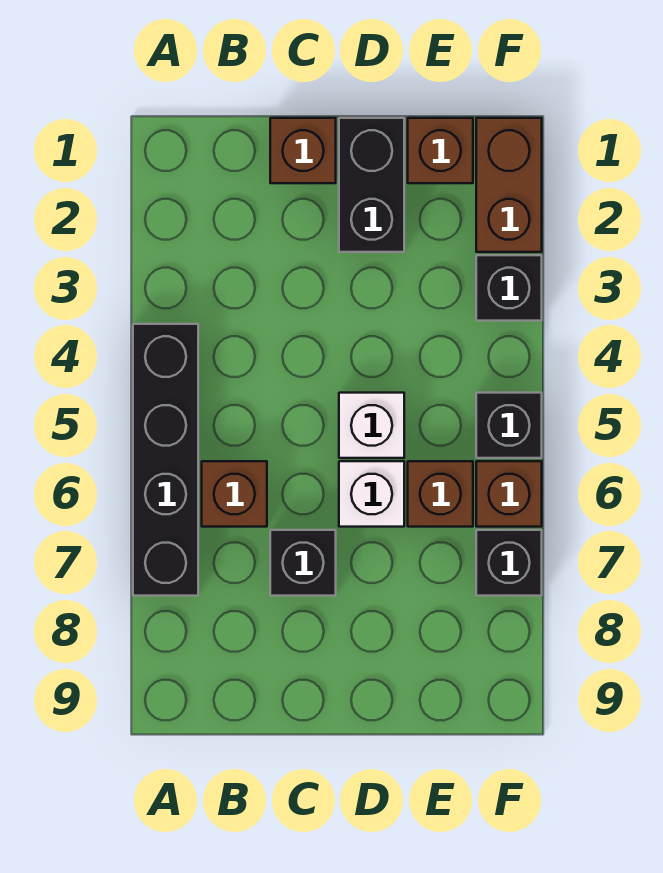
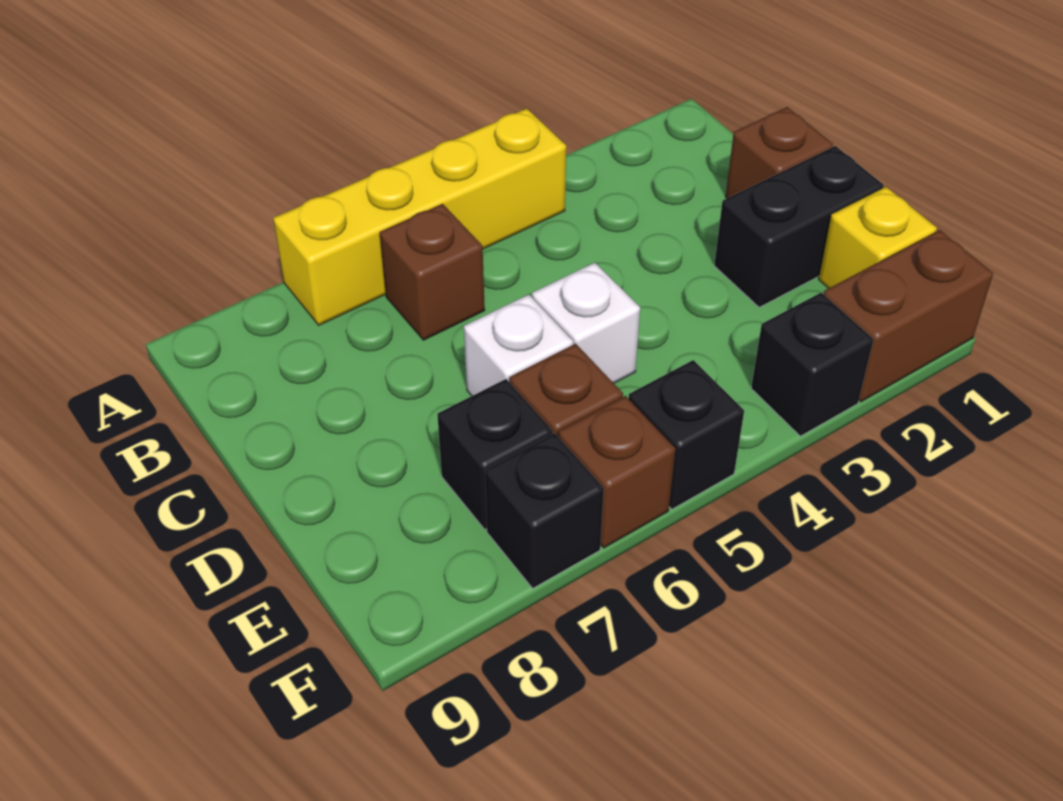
black brick A4:A7 level 1 -> yellow brick A4:A7 level 1
black brick C7 level 1 -> black brick E7 level 1
brown brick E1 level 1 -> yellow brick E1 level 1

